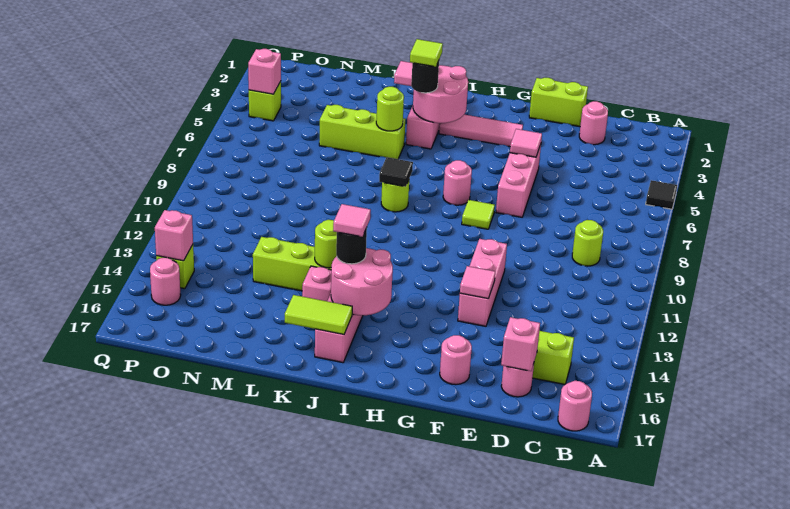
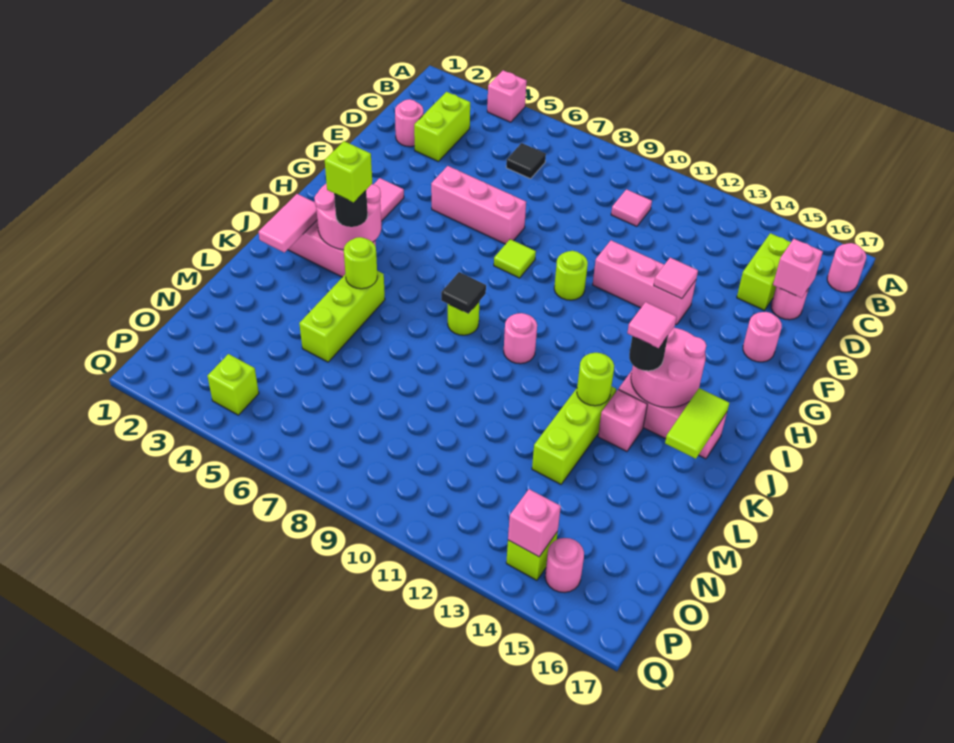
black tile A5 level 1 -> black tile C6 level 1
lime round brick C9 level 1 -> lime round brick G10 level 1
lime brick E1:F1 level 1 -> lime brick C3:D3 level 1
pink tile F5 level 2 -> pink tile C10 level 1
pink round brick H7 level 1 -> pink round brick J10 level 1
lime tile J4 level 4 -> lime brick J4 level 4
pink brick P4 level 2 -> pink brick A4 level 1

